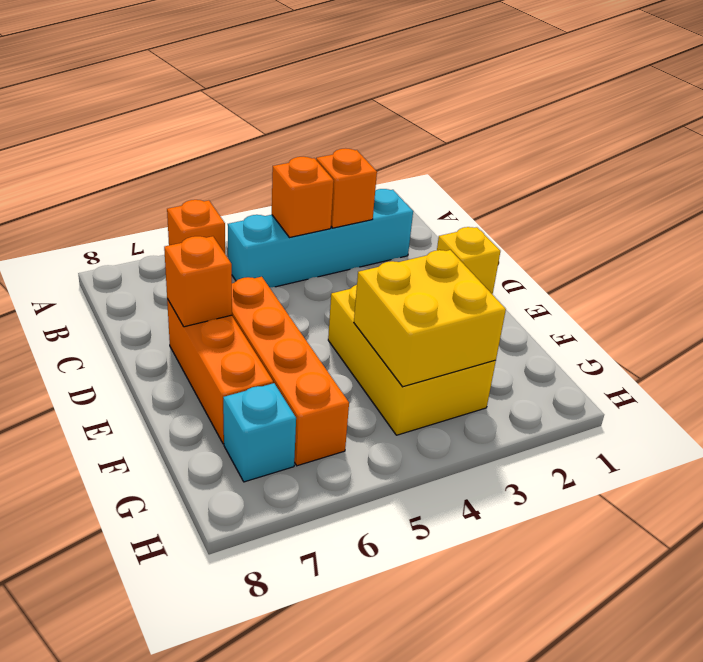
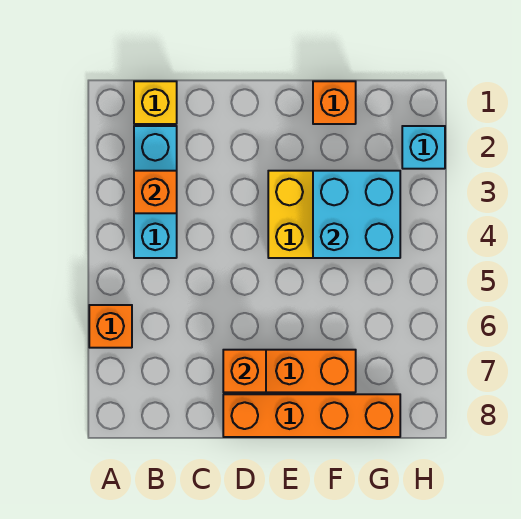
cyan brick B2:B5 level 1 -> cyan brick B2:B4 level 1
orange brick B4 level 2 -> orange brick F1 level 1
yellow brick D1 level 1 -> yellow brick B1 level 1
orange brick D6:G6 level 1 -> orange brick D8:G8 level 1
yellow brick F3:G4 level 2 -> cyan brick F3:G4 level 2
cyan brick G7 level 1 -> cyan brick H2 level 1

